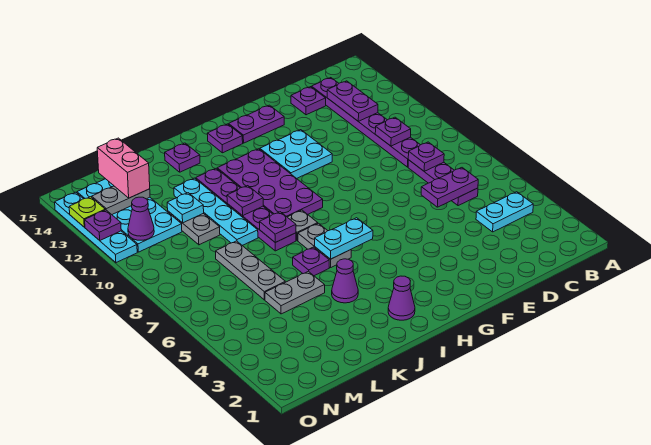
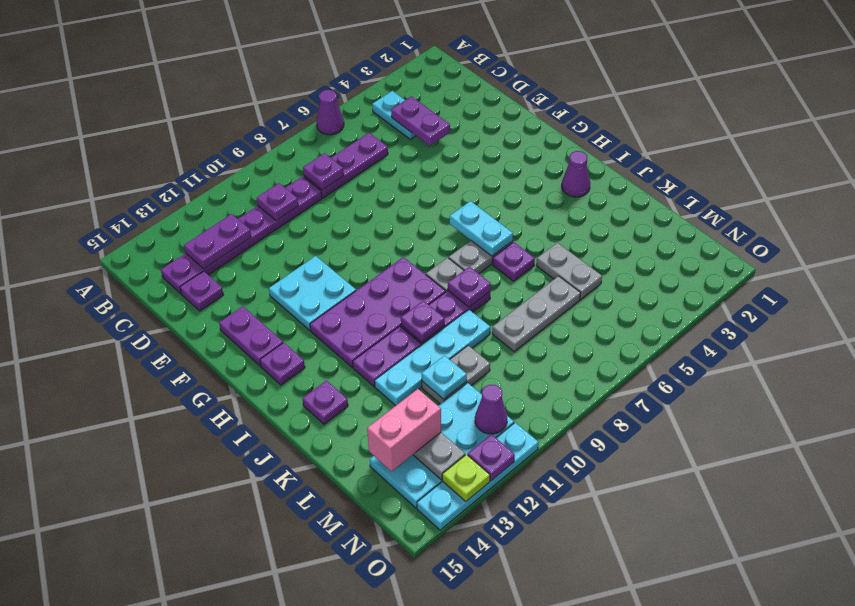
purple plate C6:D6 level 2 -> purple plate C4:D4 level 2
purple cone J4 level 1 -> purple cone A6 level 1

